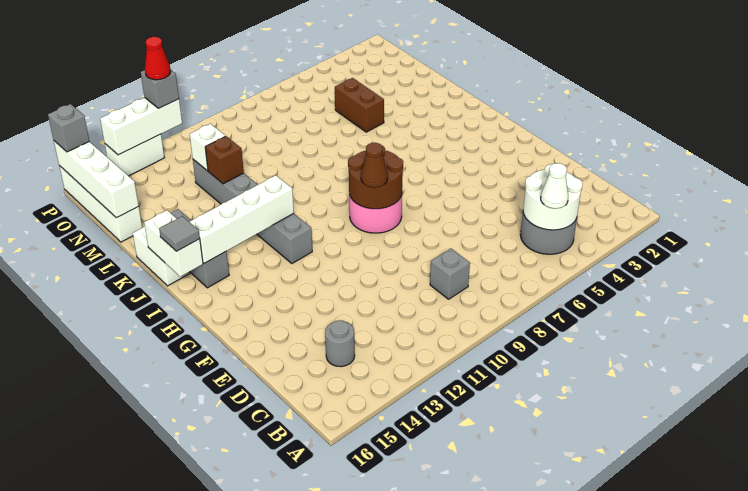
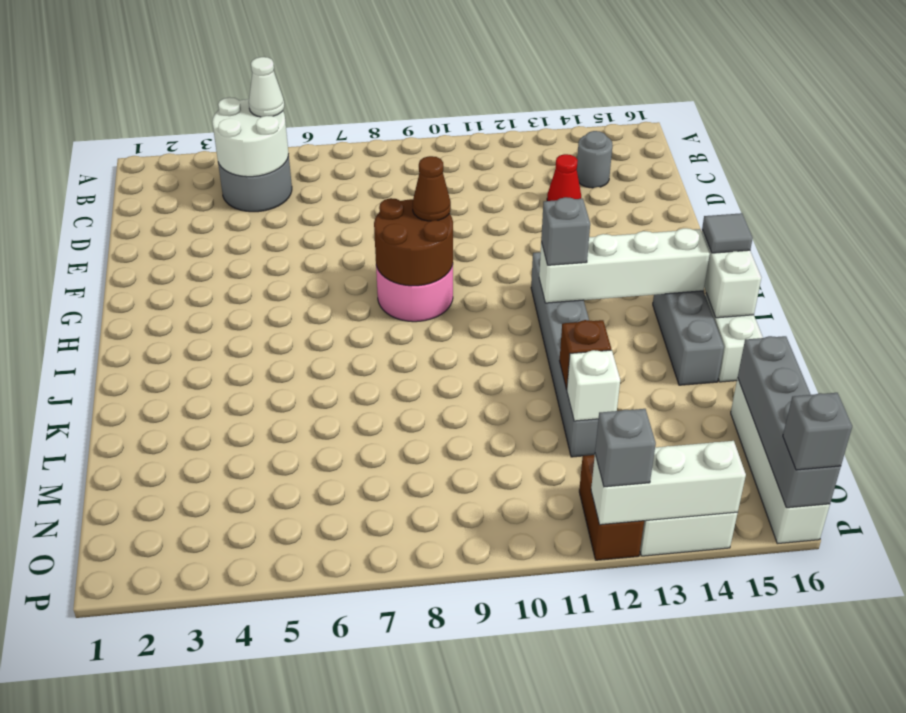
grey brick C9 level 1 -> grey brick I12 level 3
brown brick L5:M5 level 1 -> brown brick O12:P12 level 1
white brick M16:P16 level 2 -> grey brick M16:P16 level 2
red cone P12 level 4 -> red cone D13 level 1

